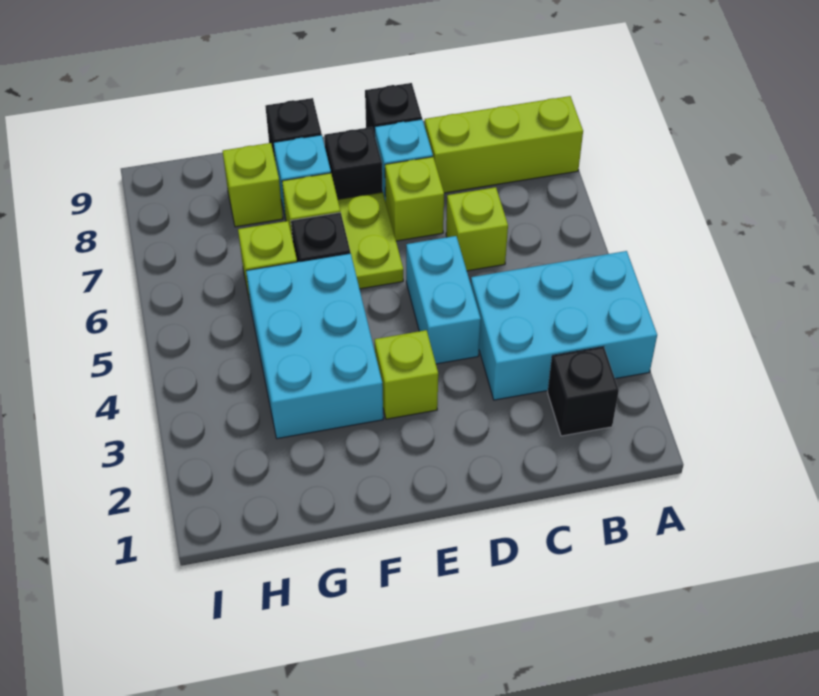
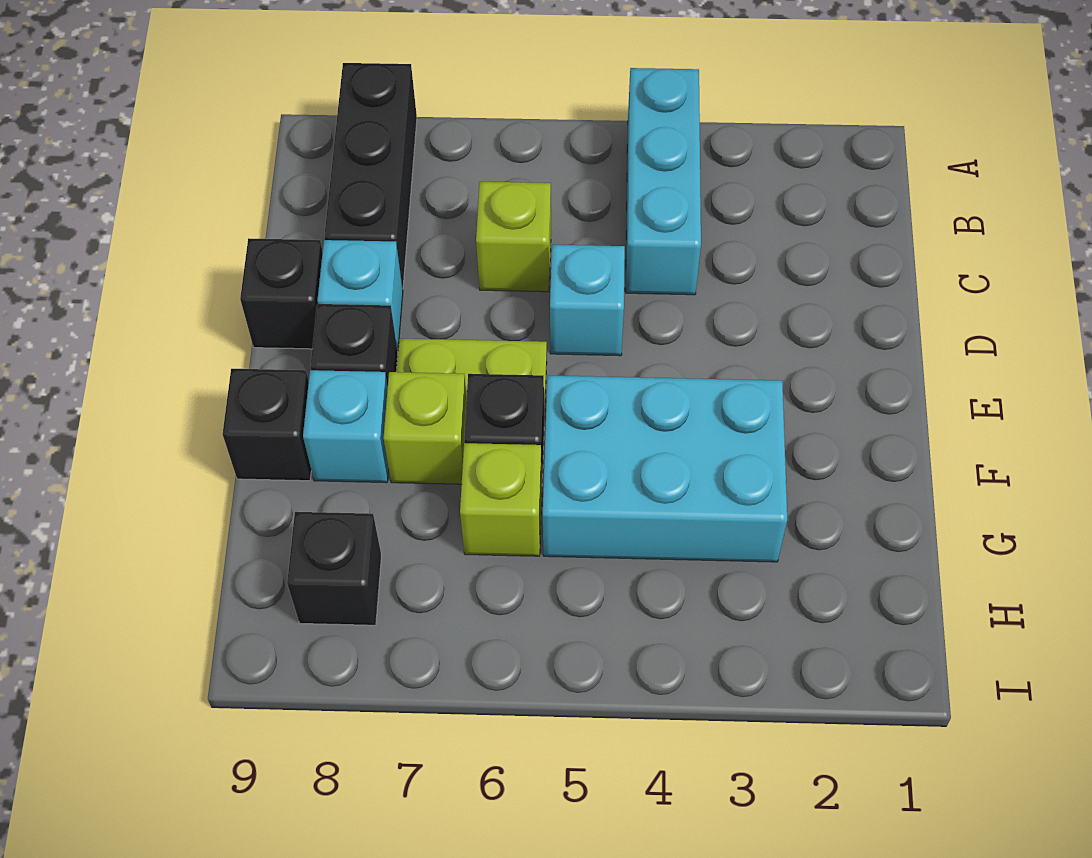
cyan brick A3:C4 level 1 -> cyan brick A4:C4 level 1
lime brick A8:C8 level 1 -> black brick A8:C8 level 1
black brick B2 level 1 -> black brick H8 level 1
cyan brick D4:D5 level 1 -> cyan brick D5 level 1
lime brick D7 level 1 -> none
lime brick E3 level 1 -> none
lime brick G8 level 1 -> none

